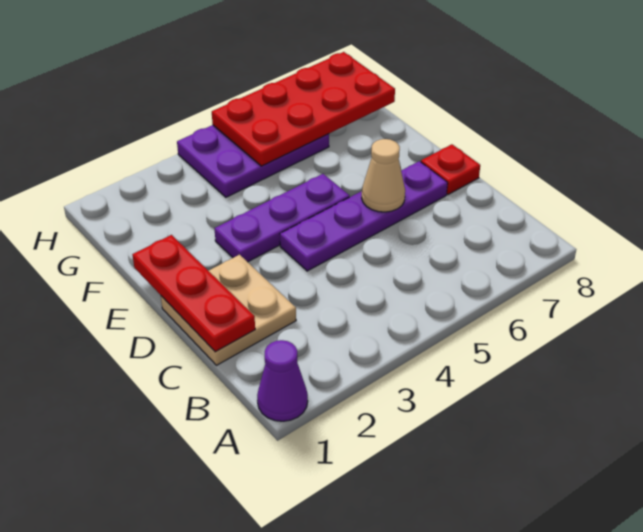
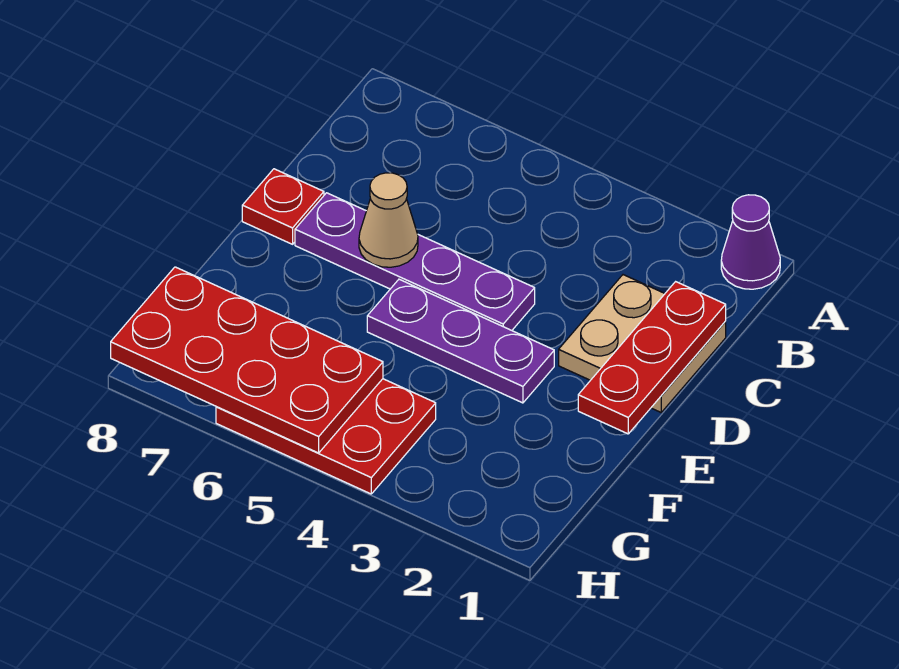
purple plate G4:H6 level 1 -> red plate G4:H6 level 1

